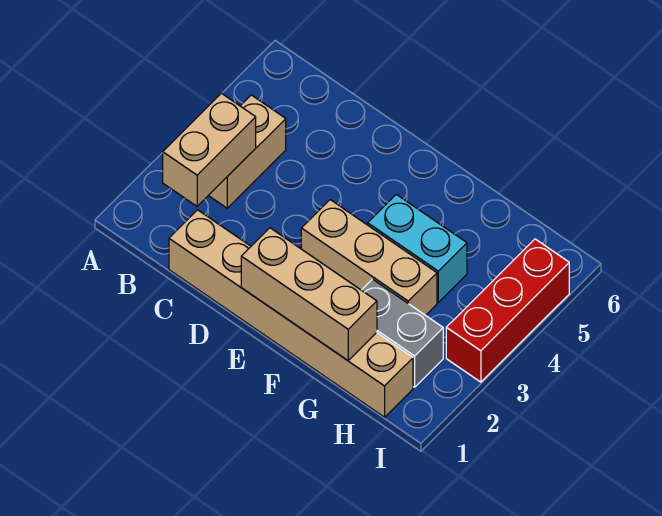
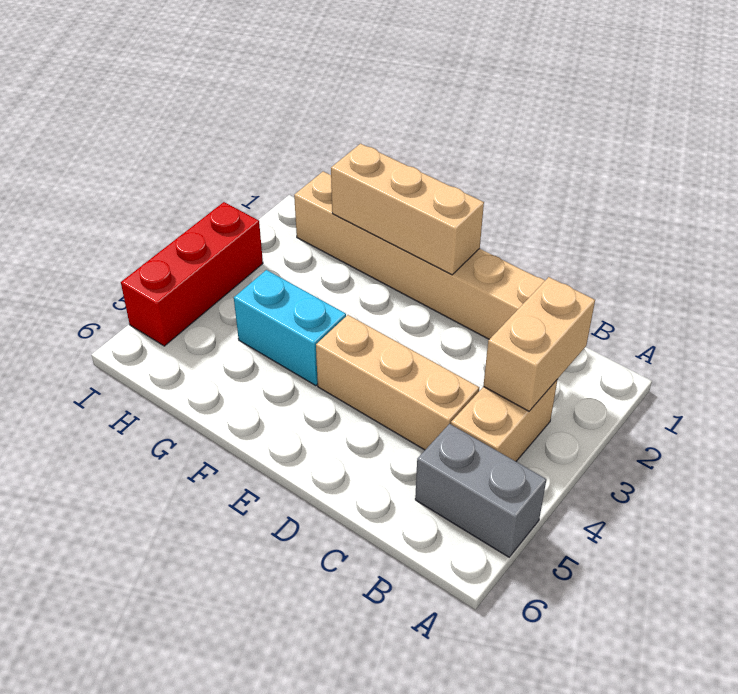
tan brick E3:G3 level 1 -> tan brick C4:E4 level 1
grey brick G2:H2 level 1 -> grey brick A5:B5 level 1

